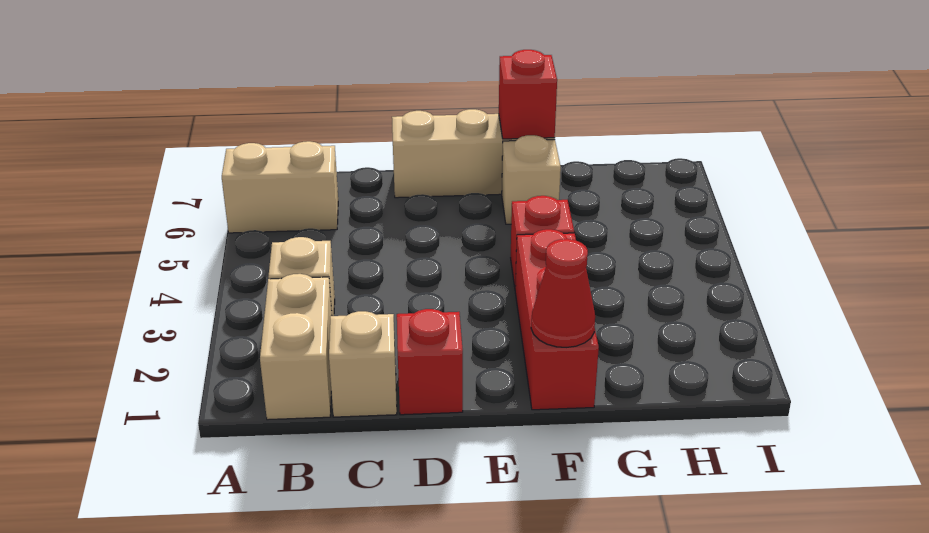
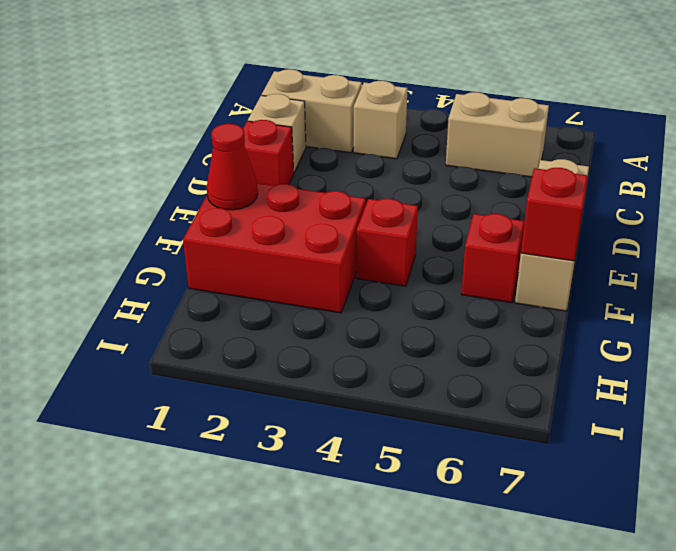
tan brick A6:B6 level 1 -> tan brick B5:B6 level 1
red brick F1:F3 level 1 -> red brick F1:G3 level 1
tan brick F6 level 1 -> red brick F6 level 1

